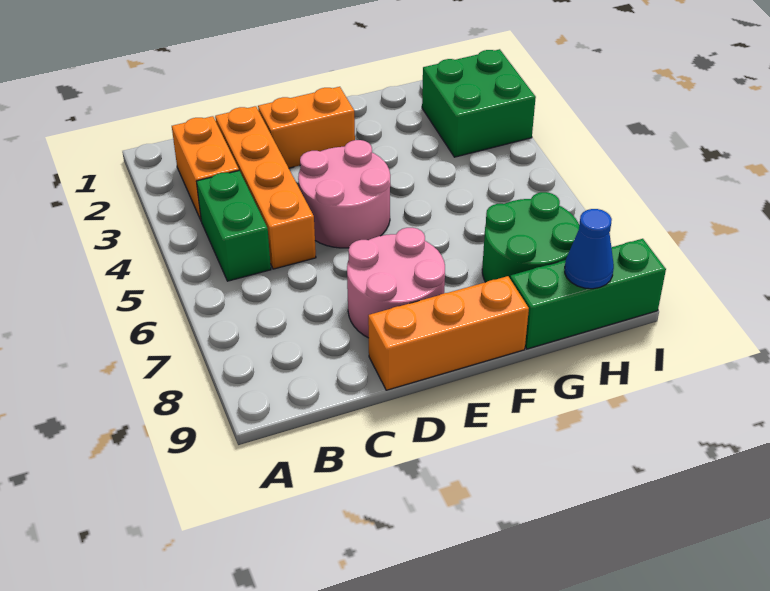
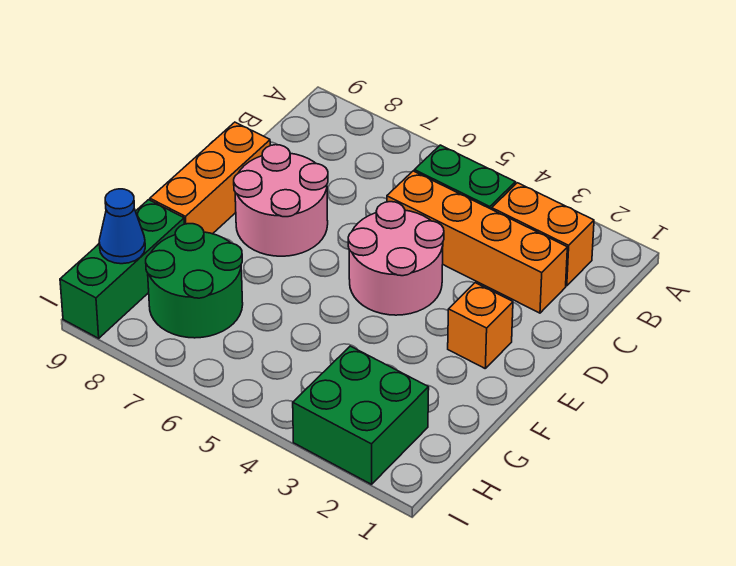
orange brick D2:E2 level 1 -> orange brick E2 level 1

